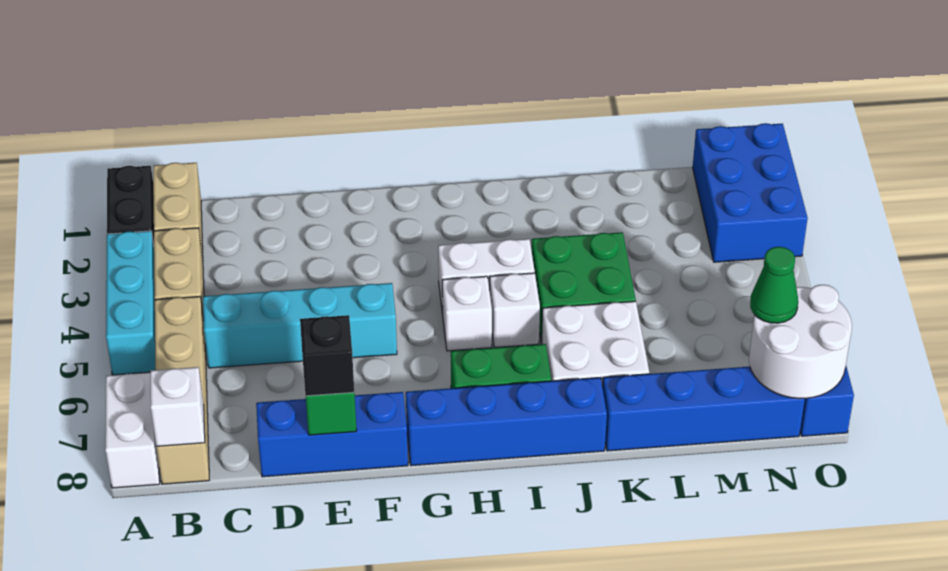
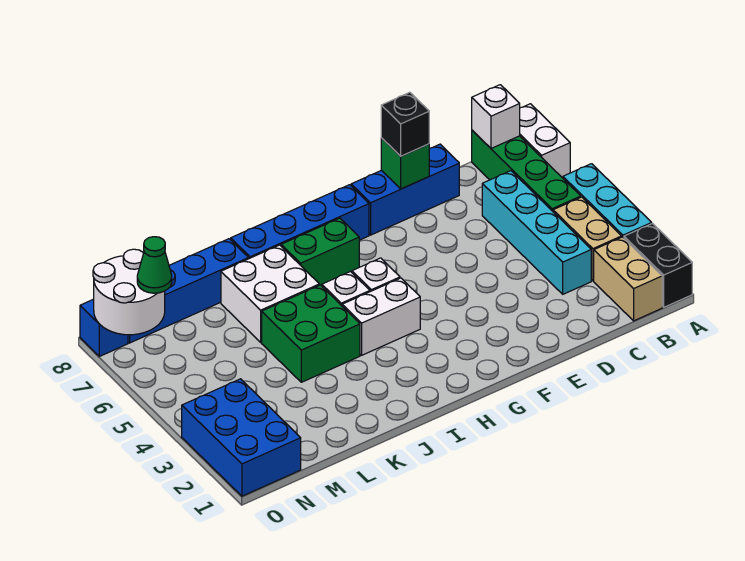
tan brick B5:B8 level 1 -> green brick B5:B8 level 1
cyan brick C5:F5 level 1 -> cyan brick C3:C6 level 1

